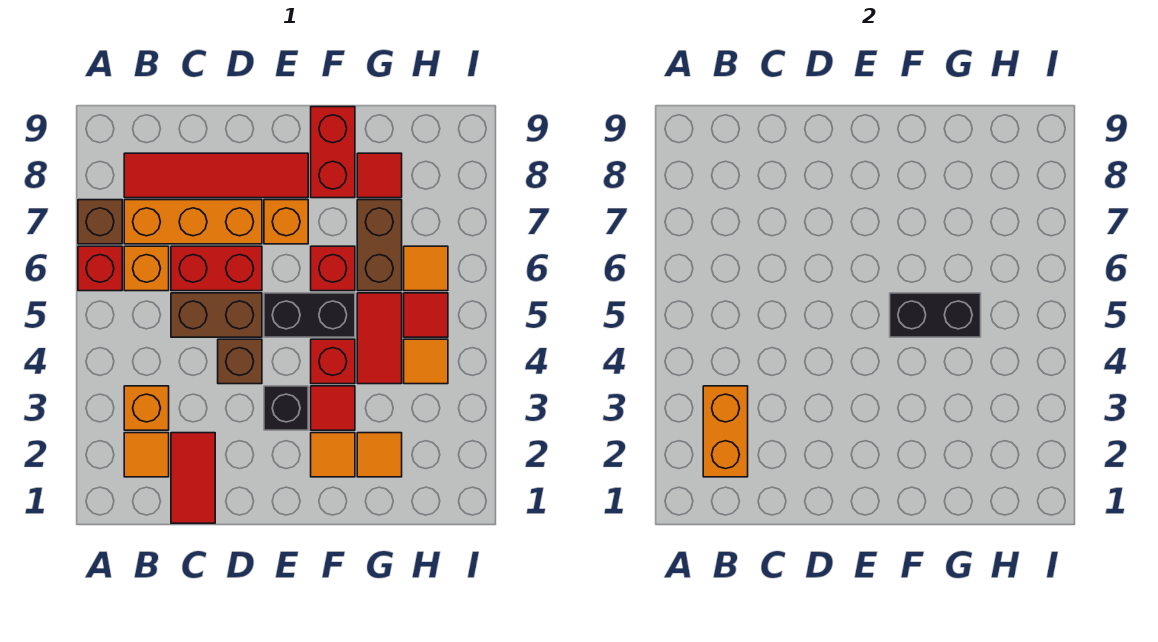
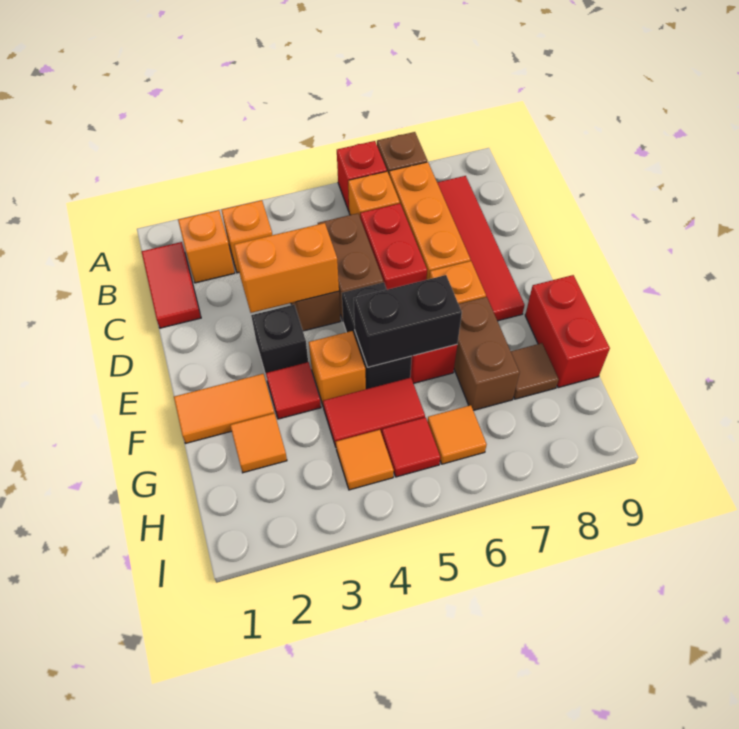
orange tile B2 level 1 -> orange brick B2 level 1
orange brick B2:B3 level 2 -> orange brick D3:D4 level 2
red tile C1:C2 level 1 -> red tile B1:C1 level 1
orange tile F2 level 1 -> orange tile F1:F2 level 1
red brick F4 level 1 -> orange brick F4 level 1
black brick F5:G5 level 2 -> black brick F5:F6 level 2
red brick F8:F9 level 1 -> red brick F9:G9 level 1
brown brick G6:G7 level 1 -> brown brick F7:G7 level 1
red tile G8 level 1 -> brown tile G8 level 1

